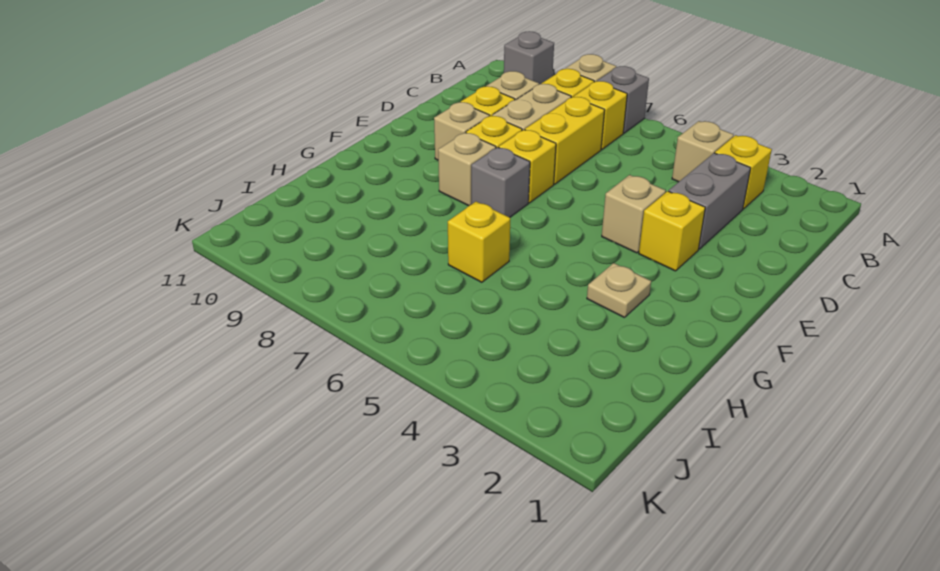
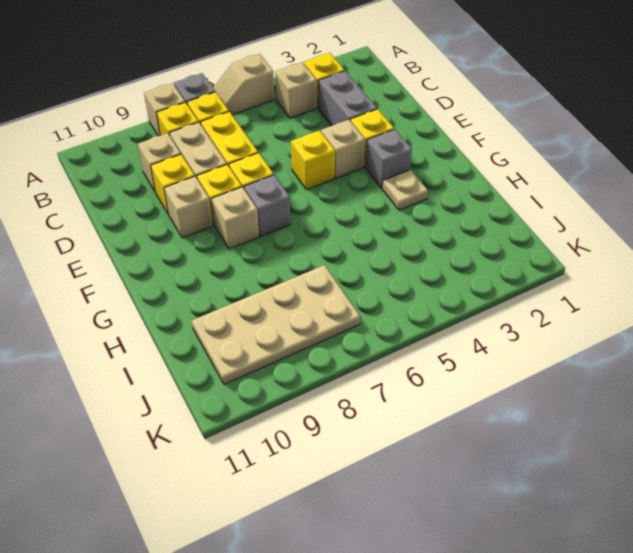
none -> tan slope A5:A6 level 1 top 5
grey brick A10 level 1 -> grey brick F3 level 1
yellow brick H6 level 1 -> yellow brick E5 level 1
none -> tan plate I7:J10 level 1

